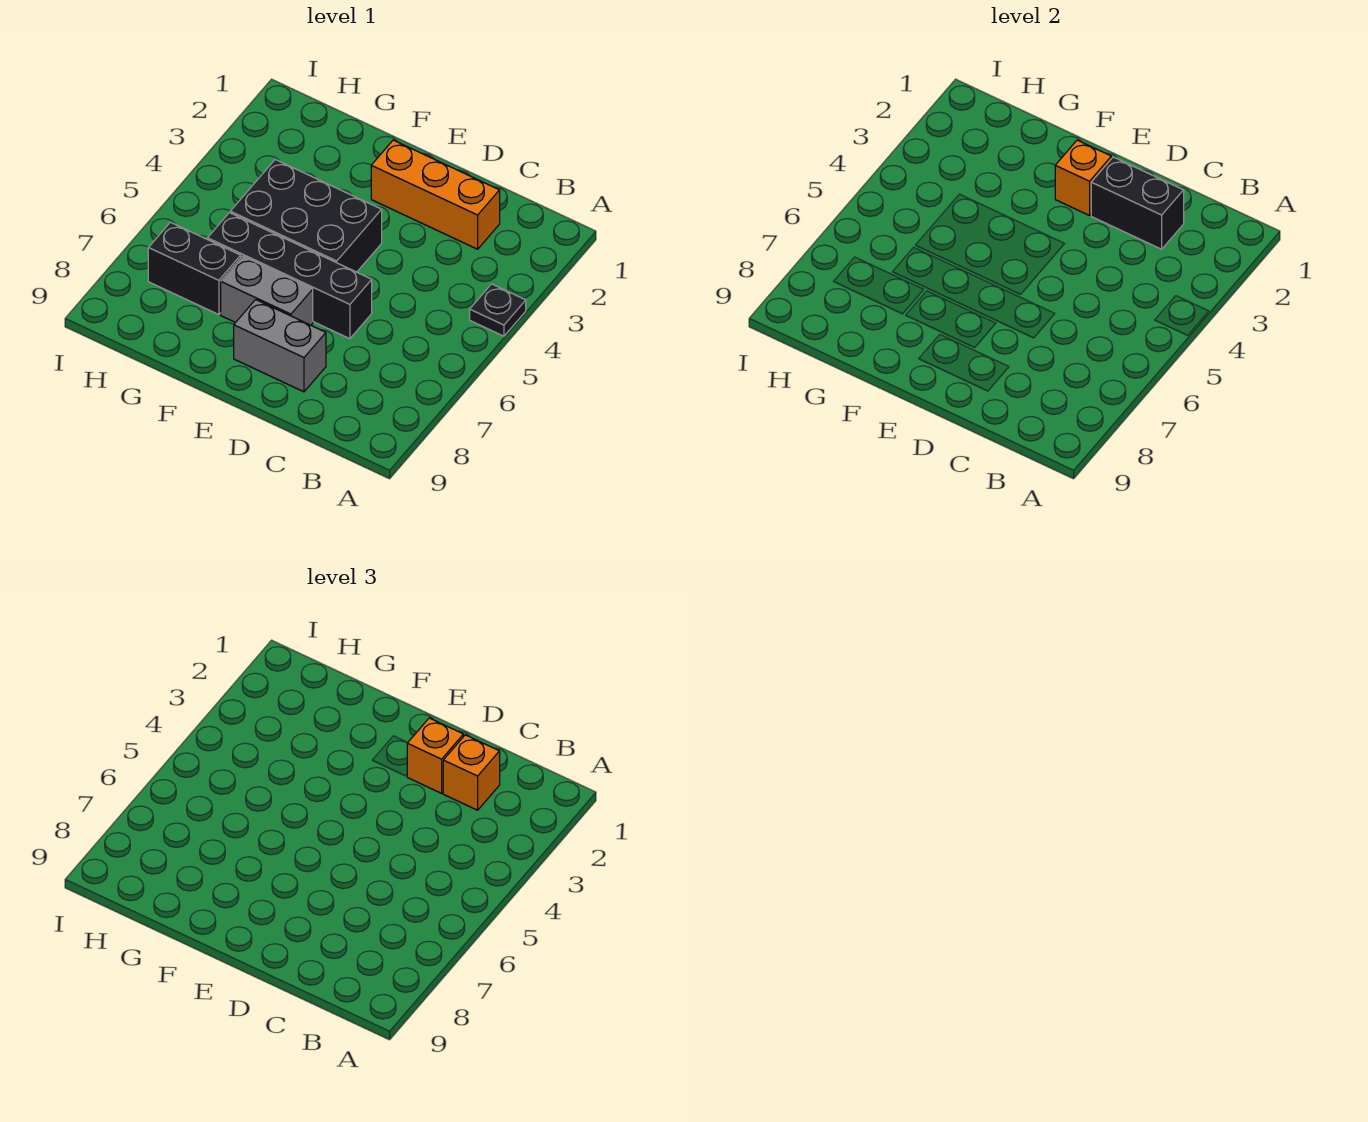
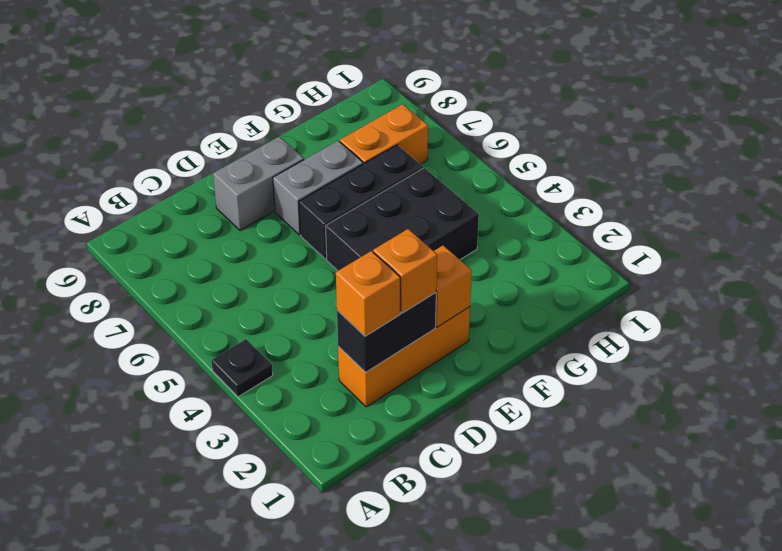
black brick D6:G6 level 1 -> black brick E6:G6 level 1
black brick G7:H7 level 1 -> orange brick G7:H7 level 1

